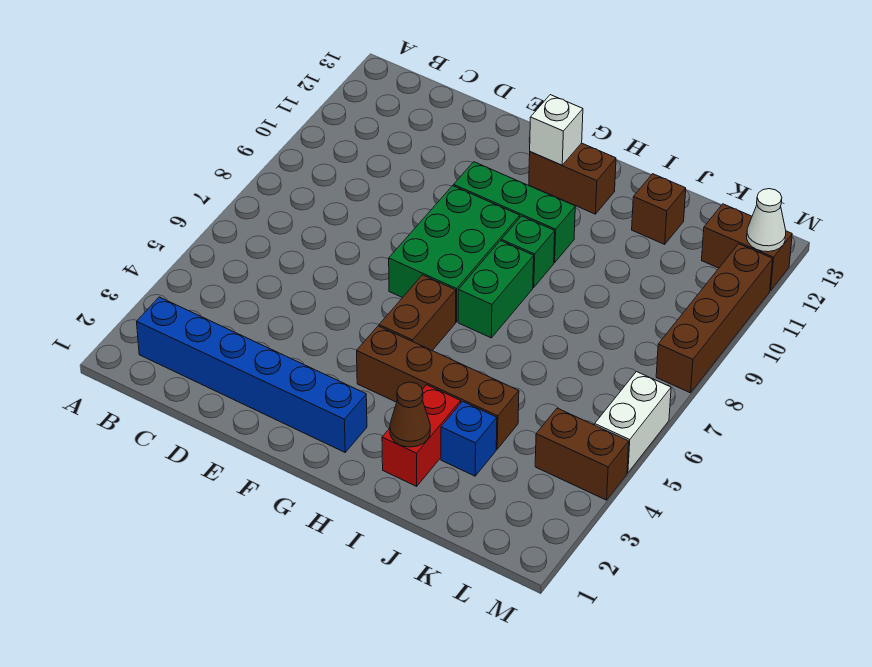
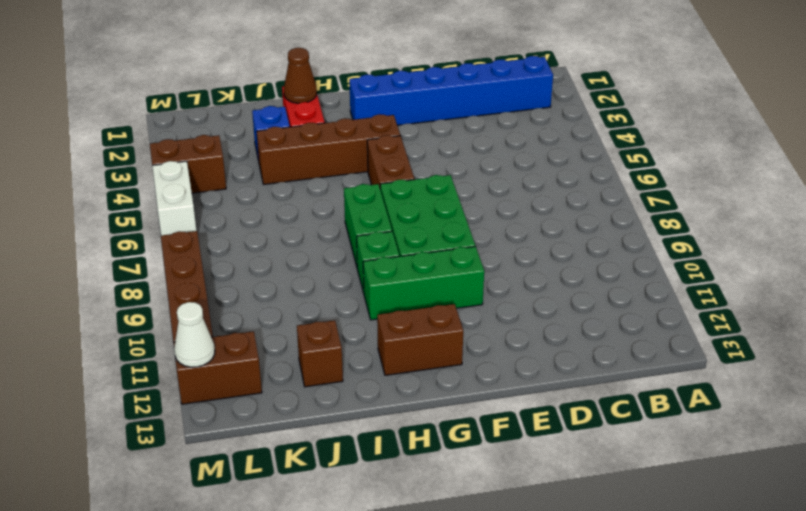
white brick G12 level 2 -> none

